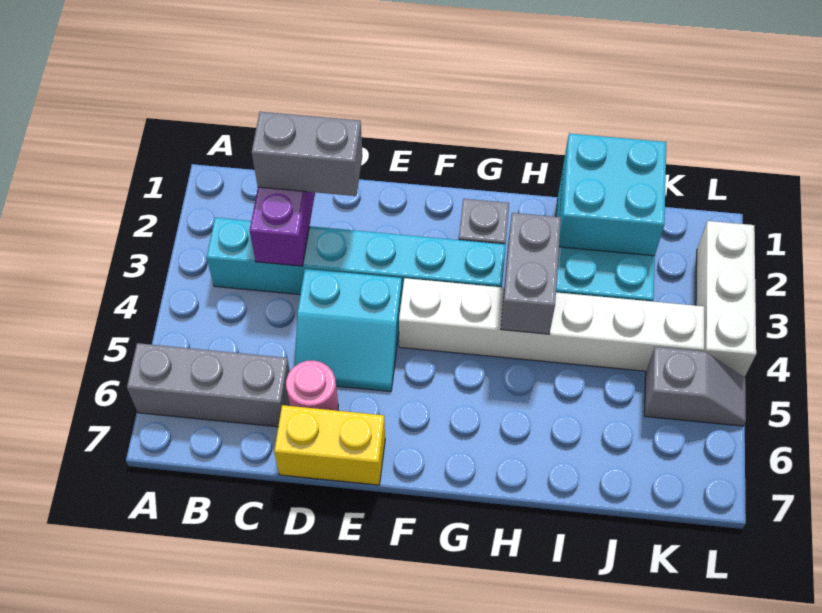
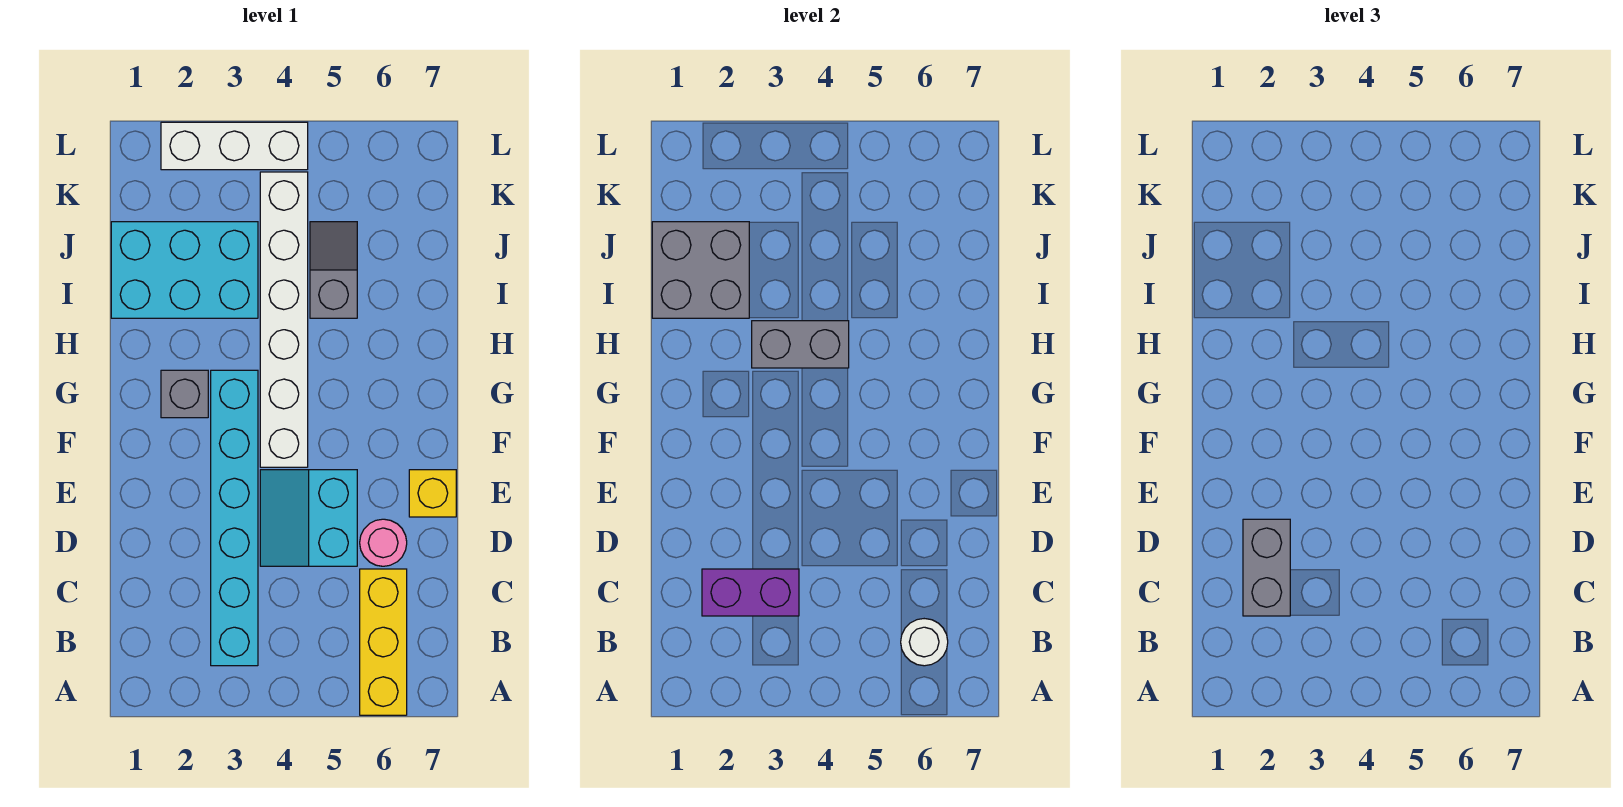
grey brick A6:C6 level 1 -> yellow brick A6:C6 level 1
none -> white round brick B6 level 2
cyan slope D4:E5 level 1 top 4 -> cyan slope D4:E5 level 1 top 5
yellow brick D7:E7 level 1 -> yellow brick E7 level 1
cyan brick I1:J2 level 2 -> grey brick I1:J2 level 2
grey slope K5:L5 level 1 top K -> grey slope I5:J5 level 1 top I

